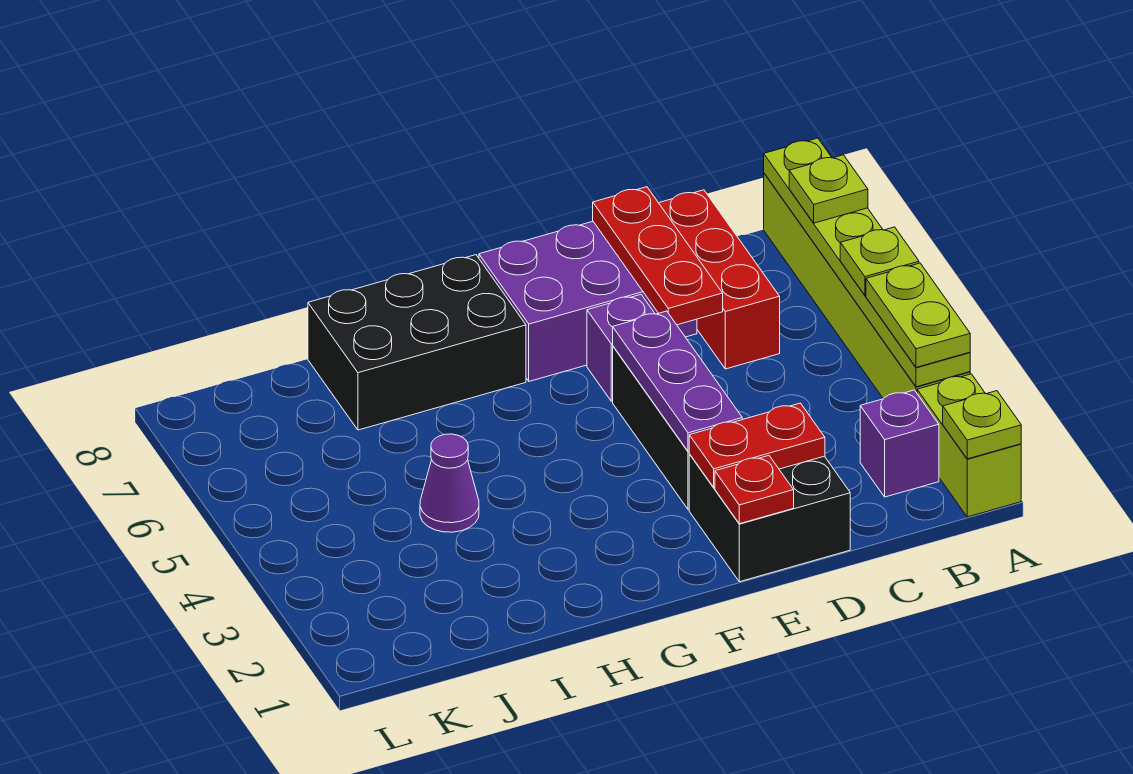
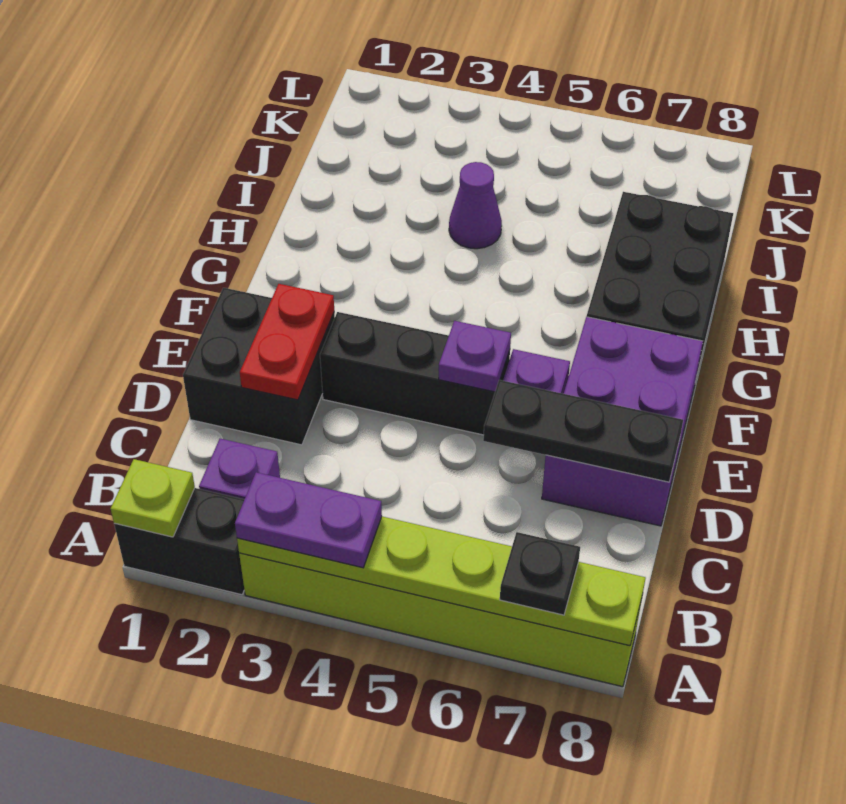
lime brick A1:A2 level 1 -> black brick A1:A2 level 1
lime plate A3:A4 level 3 -> purple plate A3:A4 level 3
lime plate A5 level 3 -> none
lime plate A7 level 3 -> black plate A7 level 3
red brick C6:C8 level 1 -> none
red plate D6:D8 level 2 -> black plate D6:D8 level 2
red plate E1 level 2 -> none
purple plate E3:E5 level 2 -> purple plate E5 level 2

